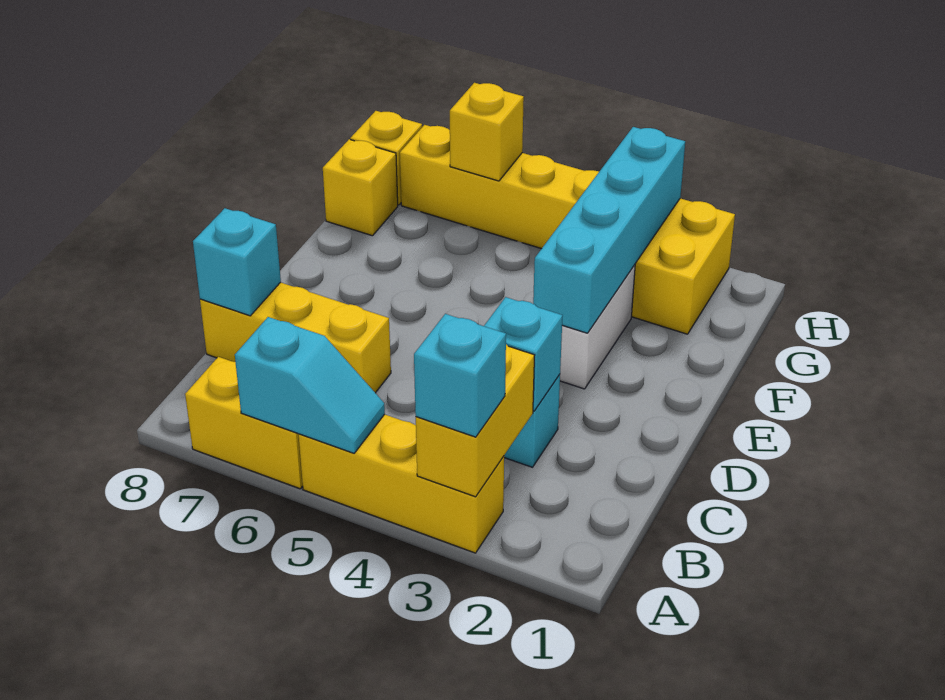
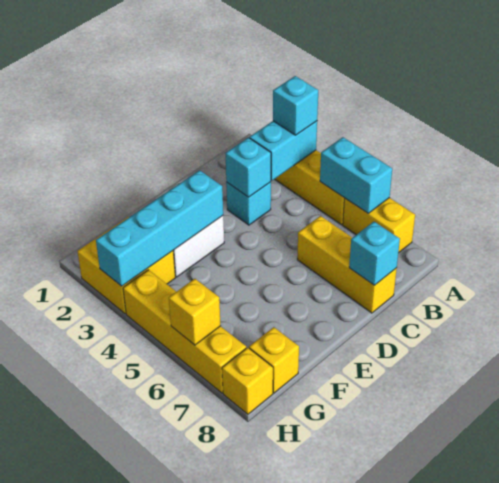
yellow brick A3:B3 level 2 -> cyan brick A3:B3 level 2
cyan slope A5:A6 level 2 top 6 -> cyan brick A5:A6 level 2

